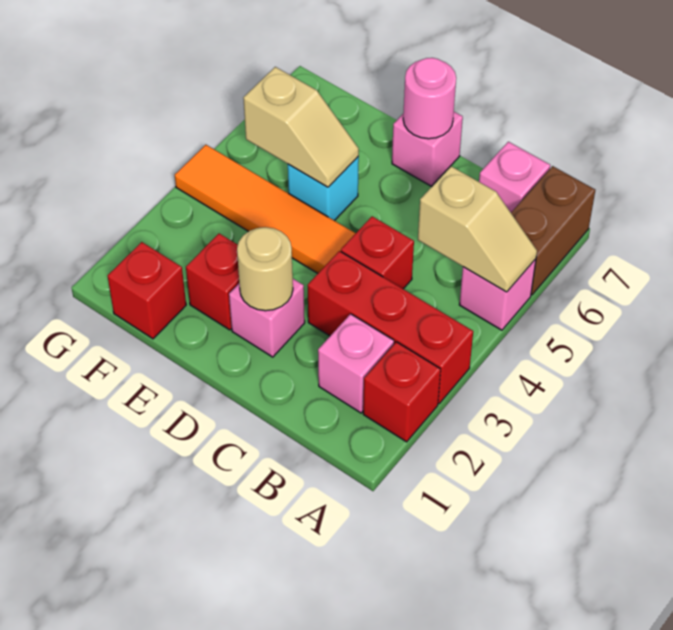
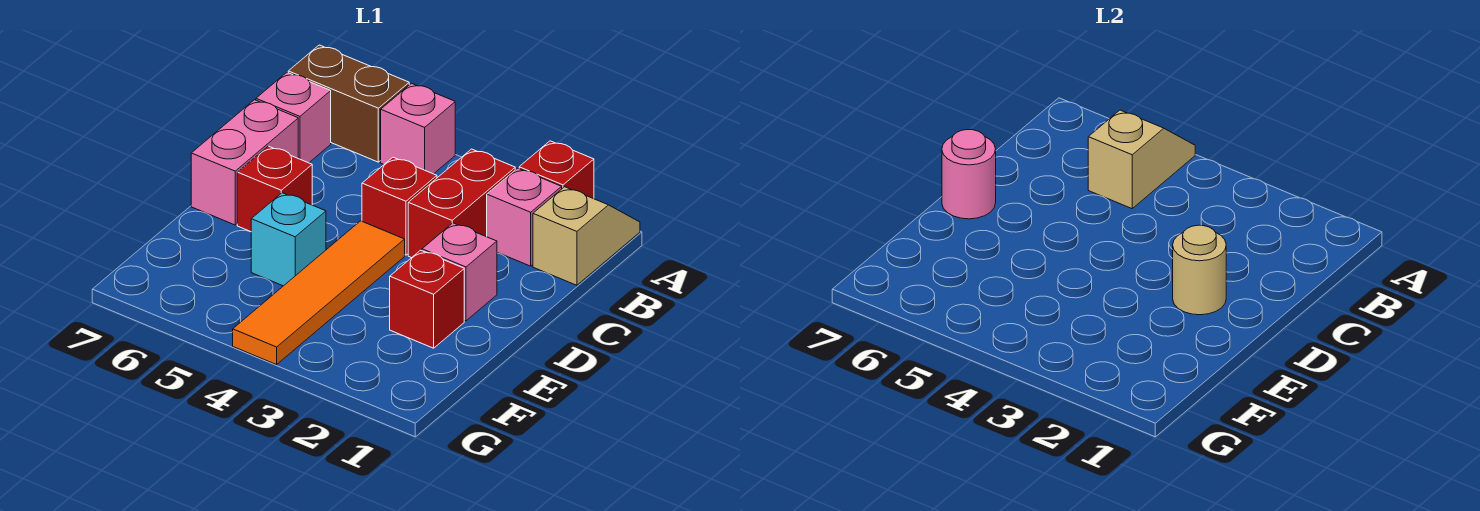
red brick A3:C3 level 1 -> red brick B3:C3 level 1
pink brick D7 level 1 -> pink brick C7:D7 level 1
tan slope E5:F5 level 2 top F -> tan slope A1:B1 level 1 top B
red brick F1 level 1 -> red brick D6 level 1

